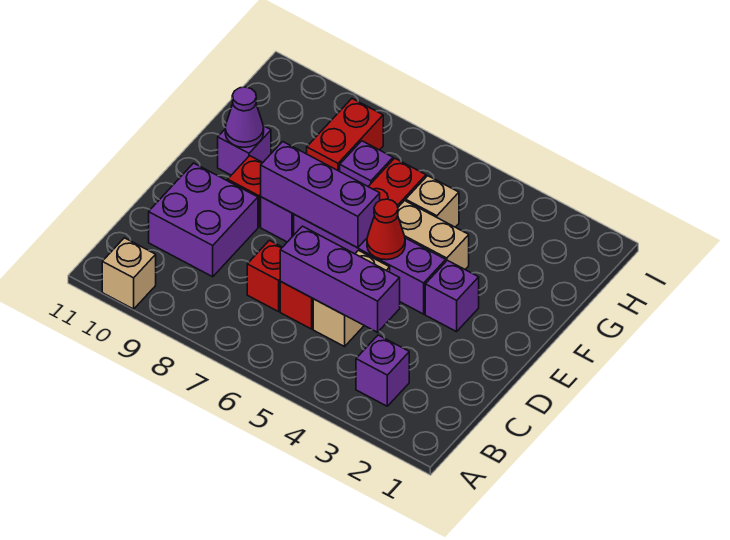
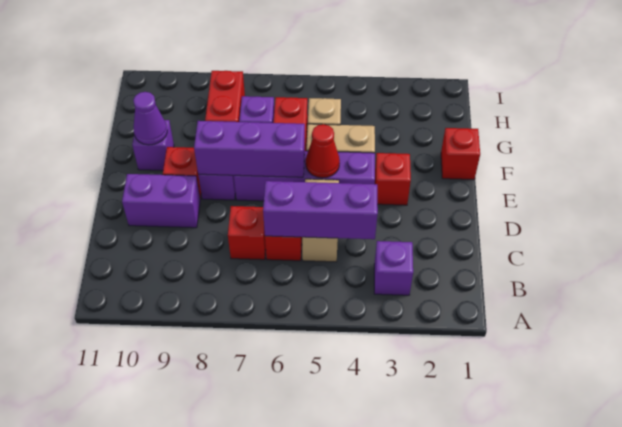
tan brick A10 level 1 -> none
purple brick C9:D10 level 1 -> purple brick D9:D10 level 1
purple brick E3 level 1 -> red brick E3 level 1
none -> red brick F1 level 1

